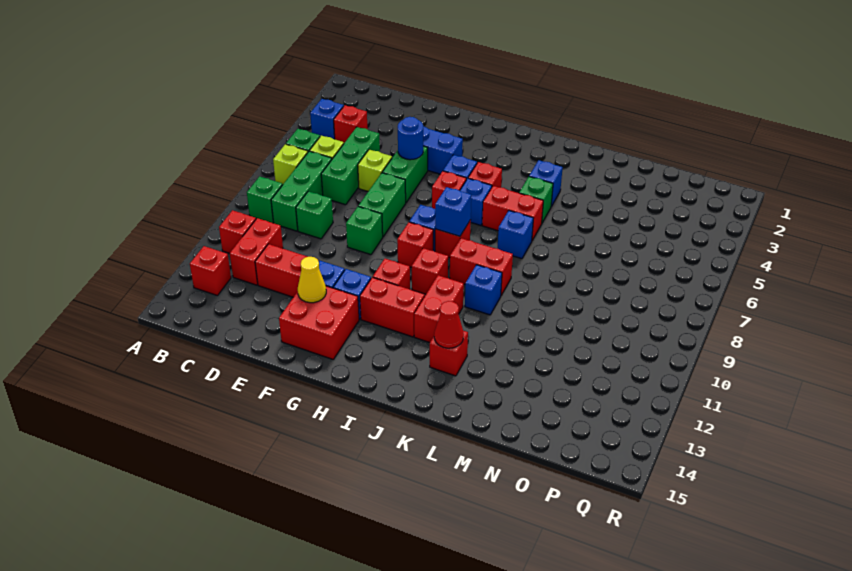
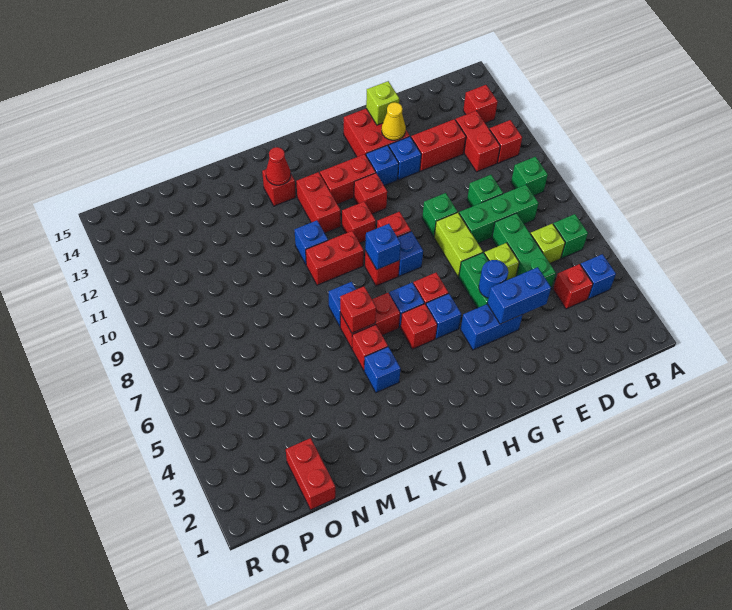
lime brick B7 level 1 -> lime brick F14 level 2
green brick C7:C9 level 1 -> green brick C8:E8 level 1
none -> blue brick E4:F4 level 2
green brick F7:F8 level 1 -> lime brick F7:F8 level 1
green brick K5 level 1 -> red brick K5 level 1
none -> red brick K6 level 2
none -> red brick O1:O2 level 1

